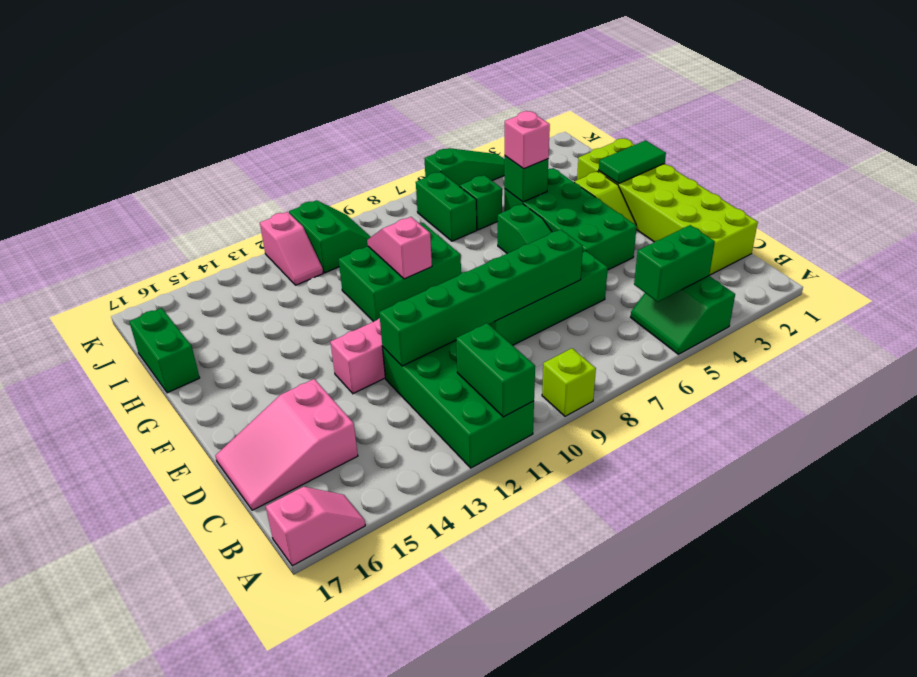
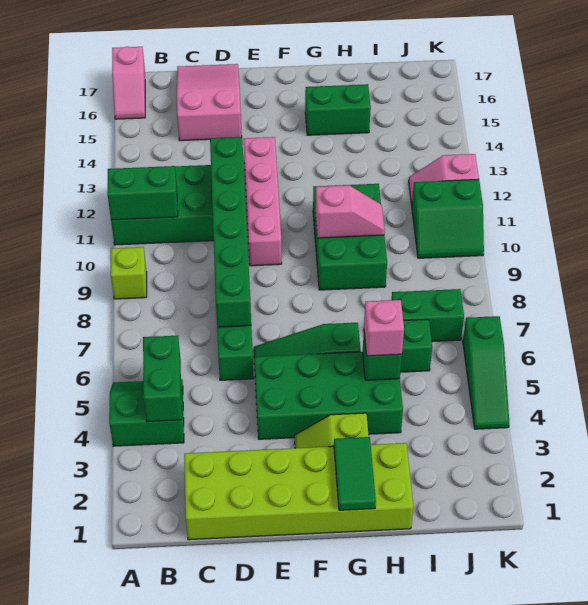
green brick H17:I17 level 1 -> green brick G15:H15 level 1

